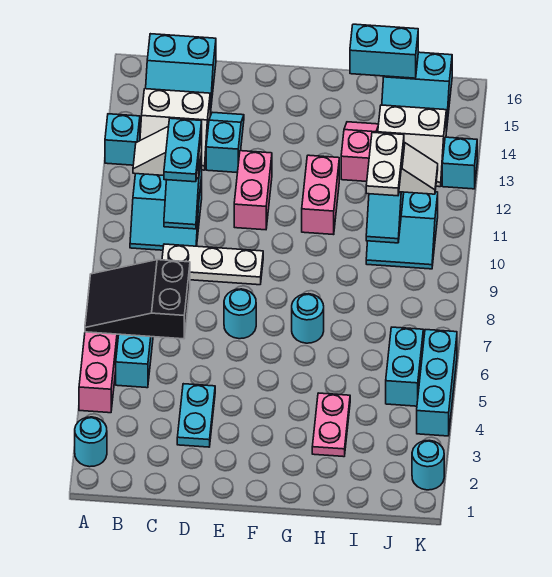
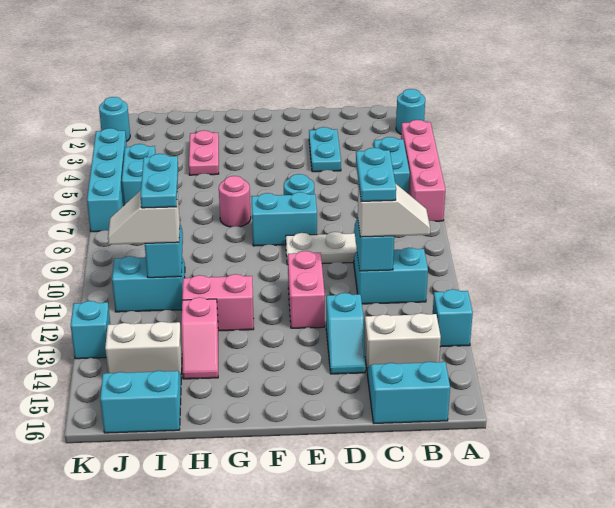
black slope A6:C7 level 2 top C -> none
cyan round brick G7 level 1 -> pink round brick G7 level 1
pink brick G11:G12 level 1 -> pink brick G12:H12 level 1
cyan brick H16:I16 level 2 -> cyan brick E8:F8 level 1
white plate I10:I11 level 4 -> cyan plate I10:I11 level 4
cyan brick K4:K6 level 1 -> cyan brick K4:K7 level 1

